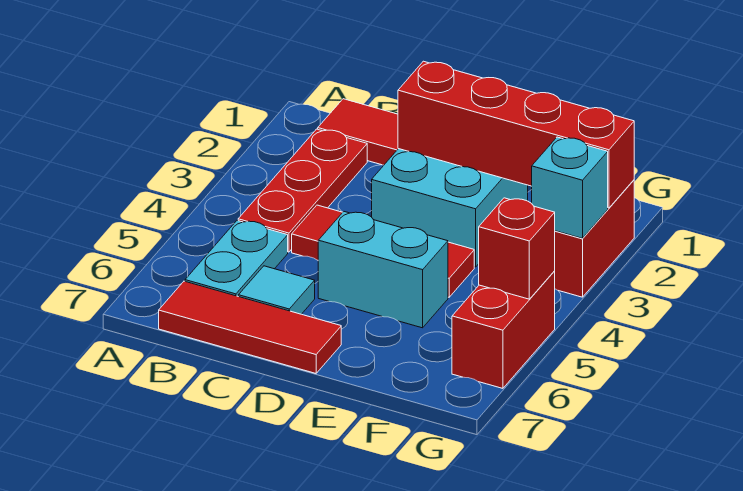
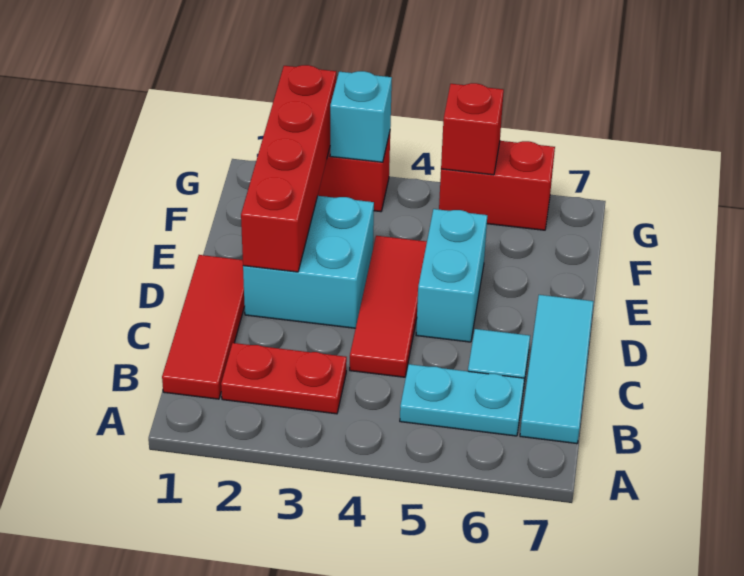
red plate B2:B4 level 1 -> red plate B2:B3 level 1
red tile B7:D7 level 1 -> cyan tile B7:D7 level 1

